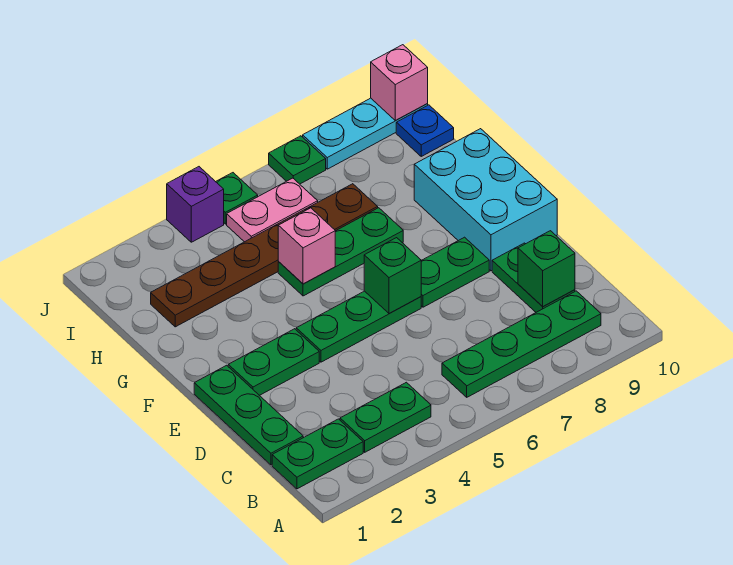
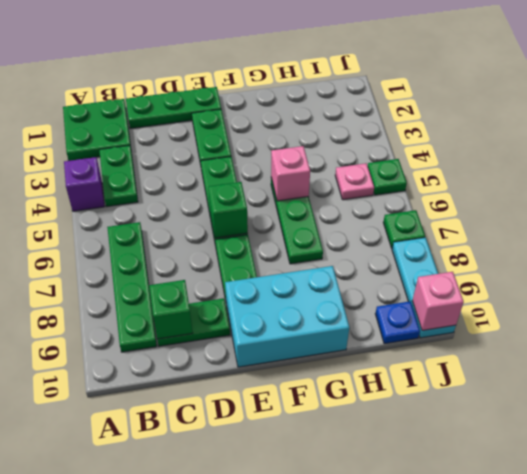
green plate B1:B2 level 1 -> green plate A1:B2 level 1
brown plate H2:H7 level 1 -> none
pink plate I5:I6 level 1 -> pink plate I5 level 1
purple brick J4 level 1 -> purple brick A4 level 1

